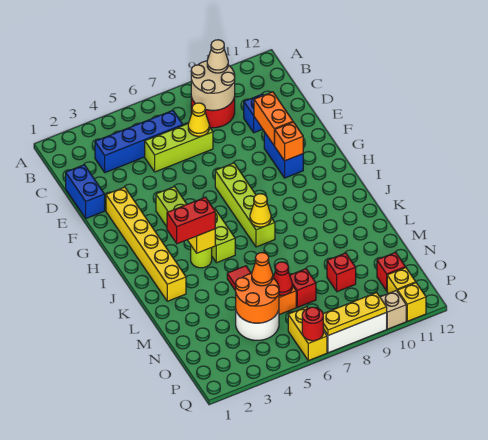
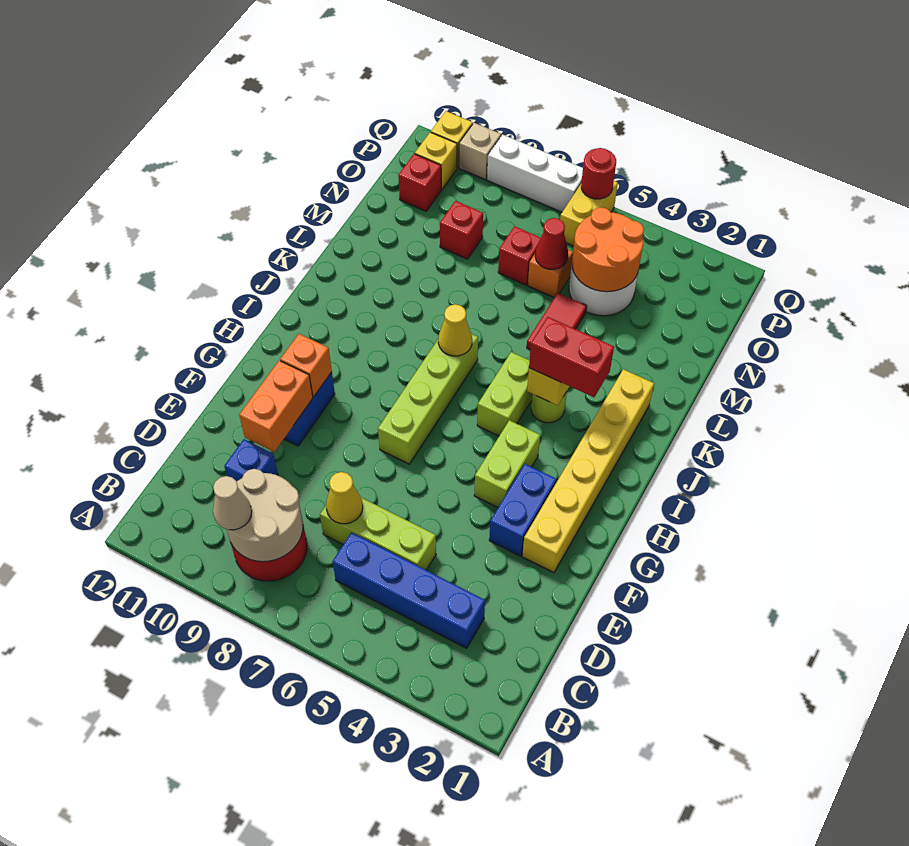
blue brick D1:E1 level 1 -> blue brick F3:G3 level 1
orange cone N5 level 3 -> none
yellow plate Q7:Q9 level 2 -> none

